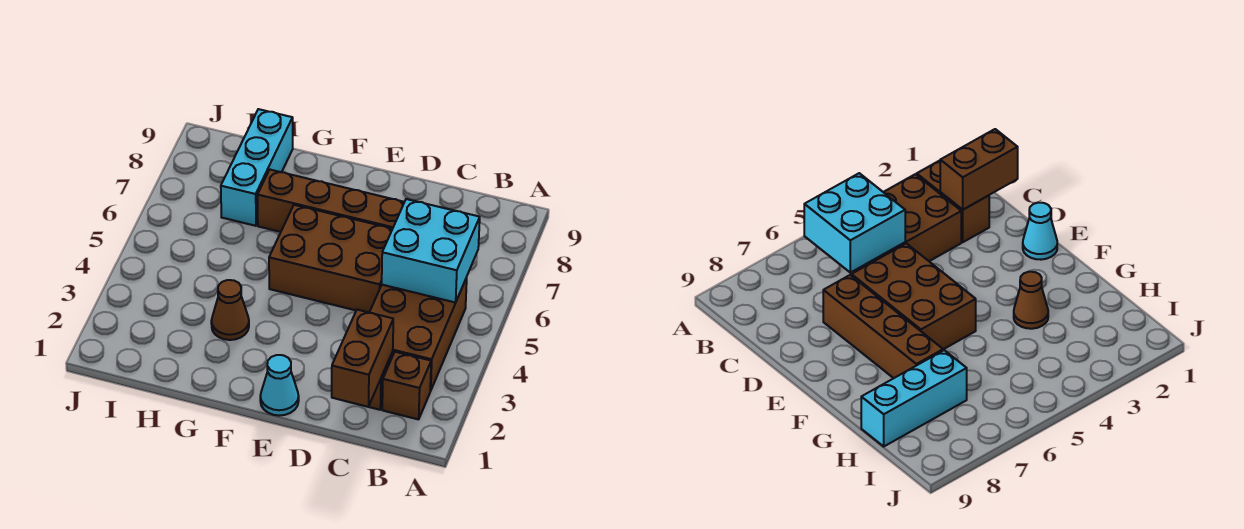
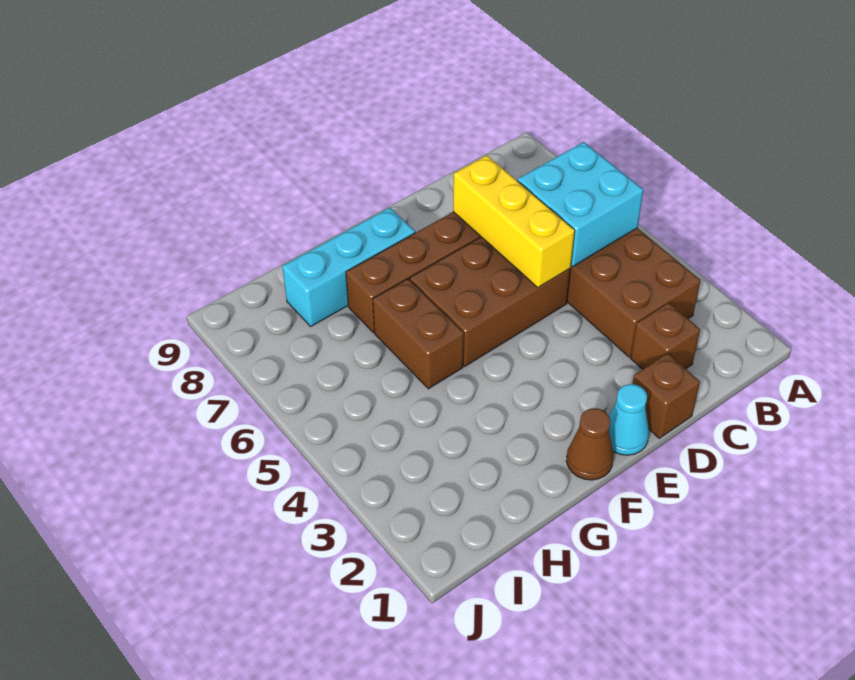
brown brick B2 level 1 -> brown brick D1 level 1
brown brick C1:C2 level 2 -> brown brick G5:G6 level 1
none -> yellow brick D5:D7 level 2
brown cone G3 level 1 -> brown cone F1 level 1
cyan brick H7:H9 level 1 -> cyan brick F8:H8 level 1

